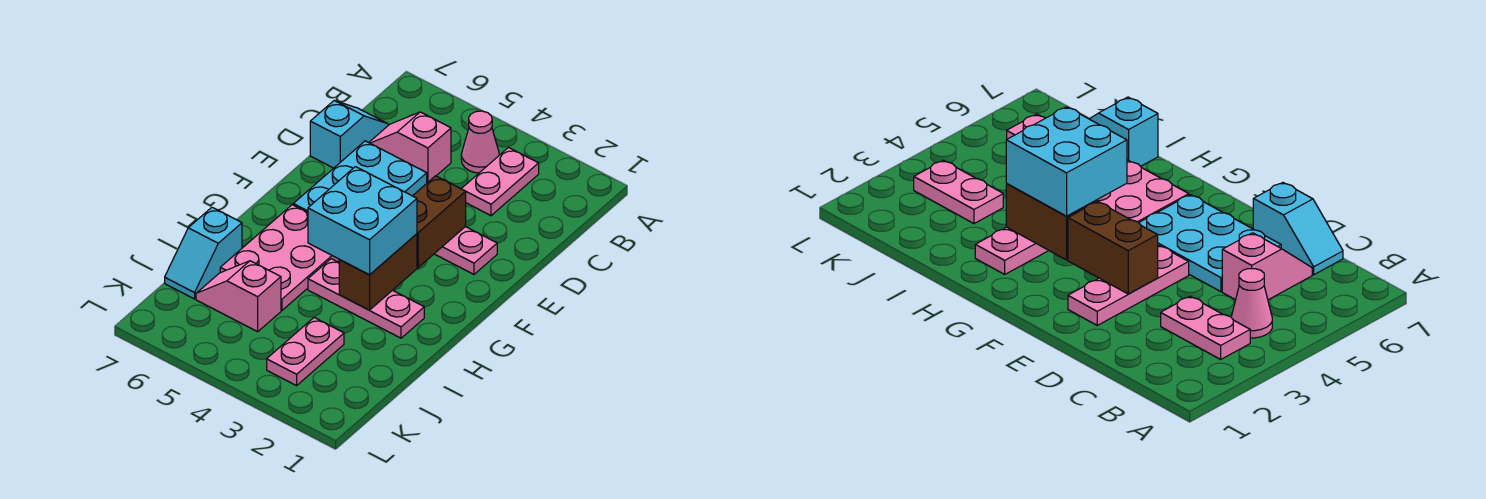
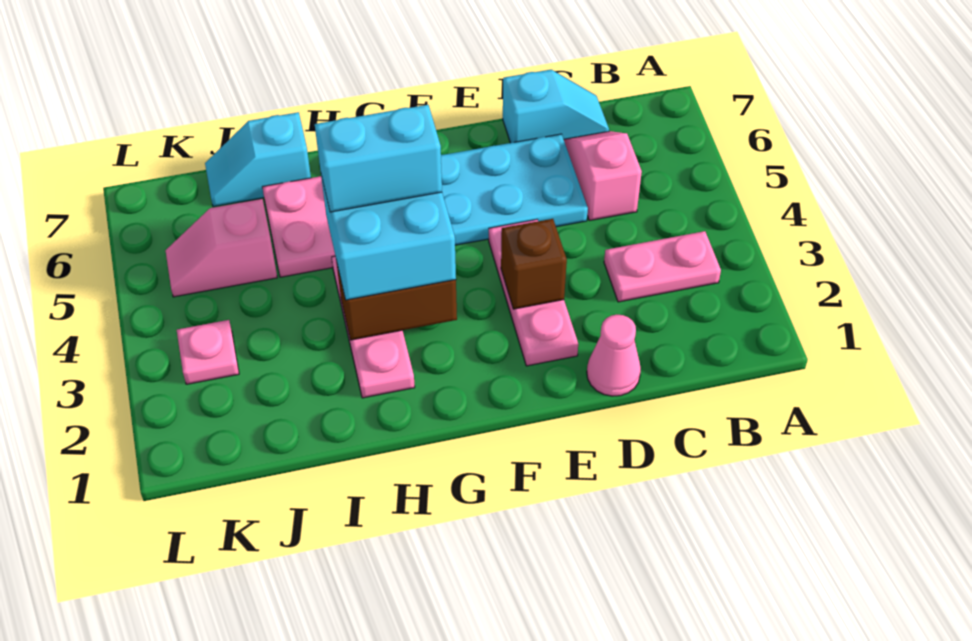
pink cone B4 level 1 -> pink cone D1 level 1
brown brick E3:F3 level 2 -> brown brick E3 level 2
none -> cyan brick G4:H4 level 4
pink plate J3:K3 level 1 -> pink plate K3 level 1
pink slope J5:J6 level 1 top 5 -> pink slope J5:K5 level 1 top J

